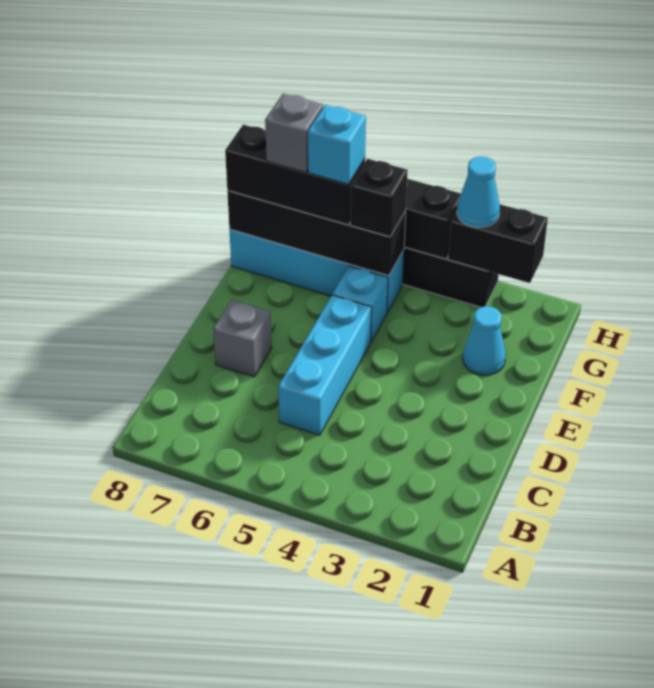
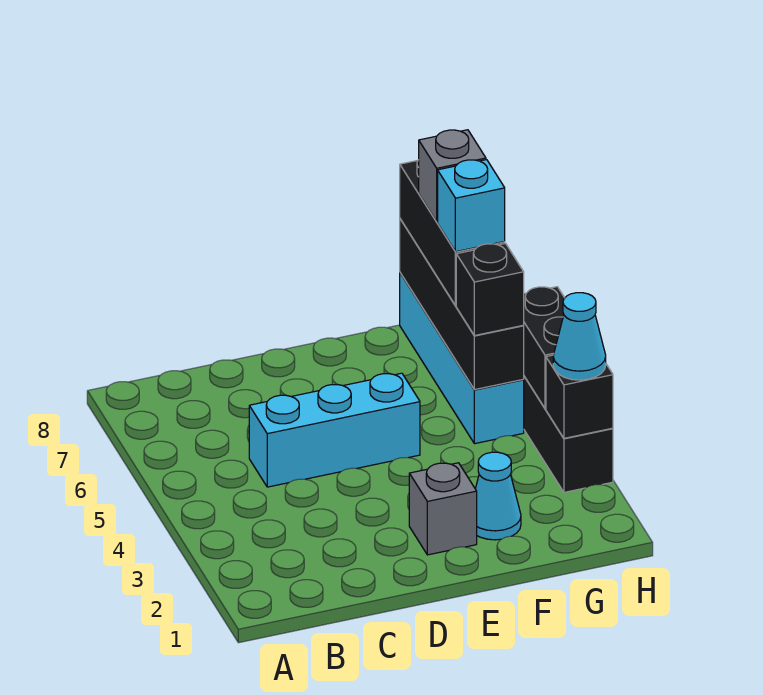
grey brick D7 level 1 -> grey brick E2 level 1
cyan brick F5 level 1 -> none
black brick H2:H3 level 2 -> black brick H3 level 2

